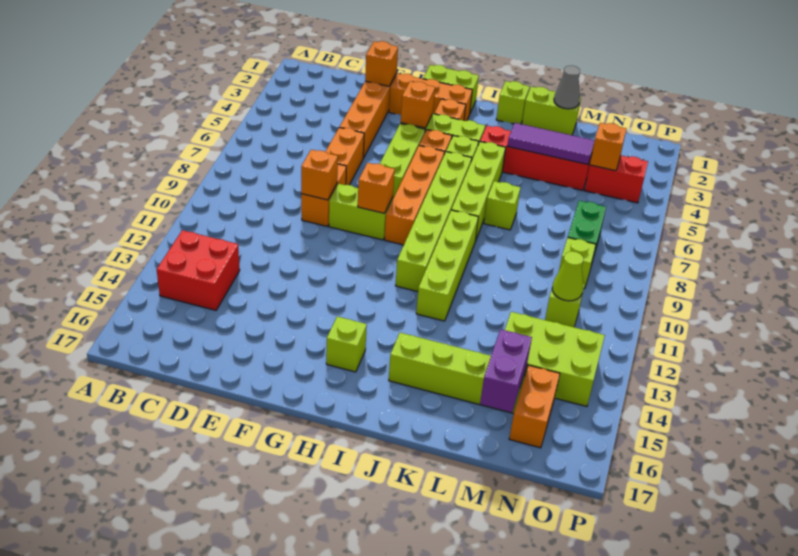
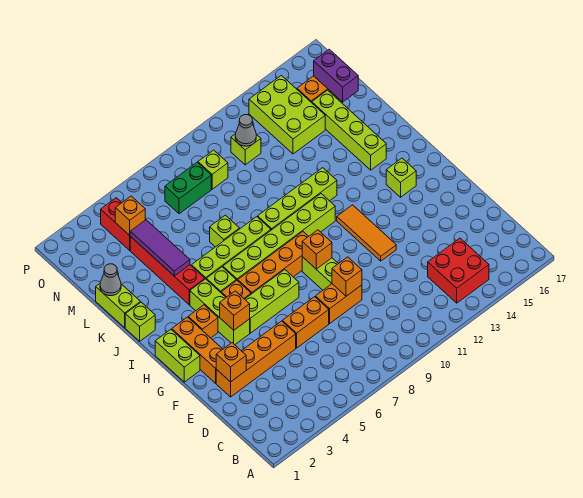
none -> orange tile F12:H12 level 1
purple brick M15:M16 level 2 -> purple brick M16:N16 level 2
lime cone N11 level 2 -> grey cone N11 level 2

